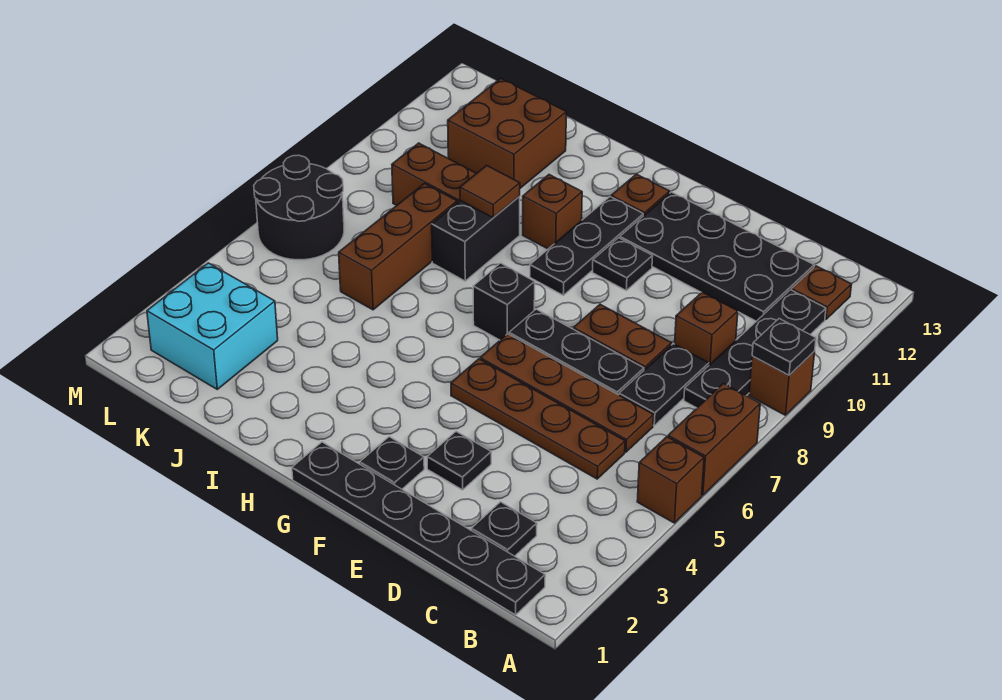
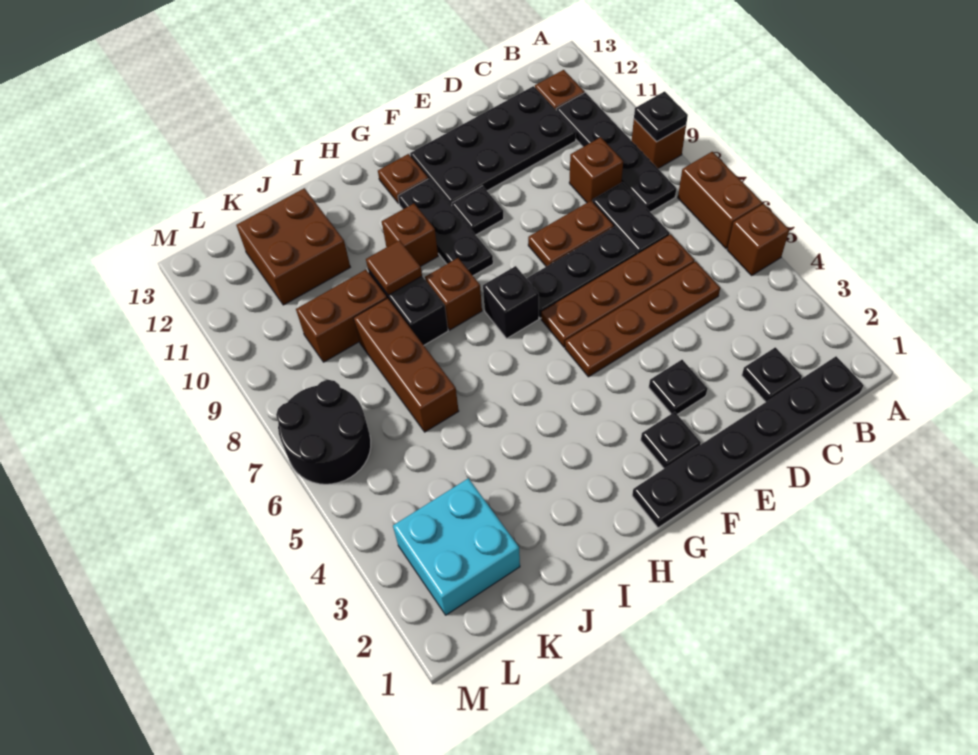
none -> brown brick H8 level 1

